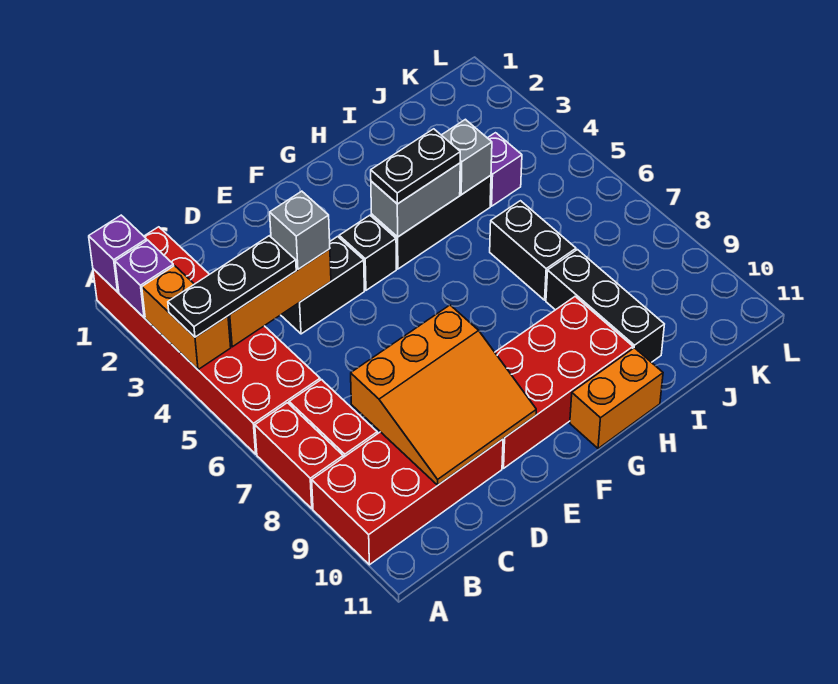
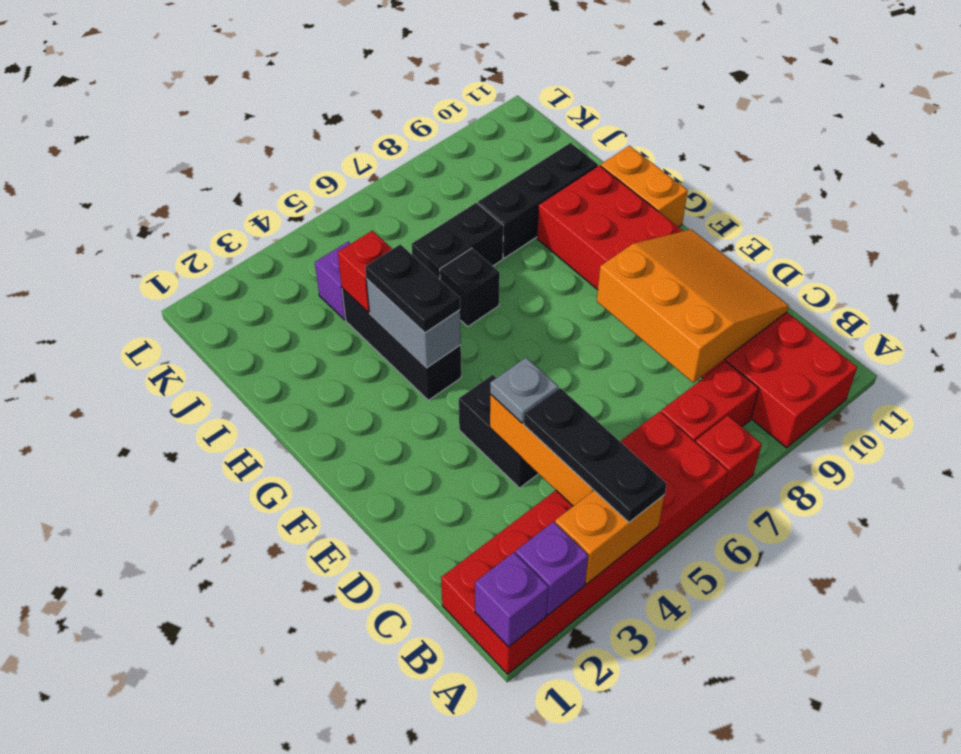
red brick A7:A8 level 1 -> red brick A7 level 1
grey brick D4 level 3 -> grey plate D4 level 3
black brick F4 level 1 -> black brick H6 level 1
grey brick I4 level 2 -> red brick I4 level 2

